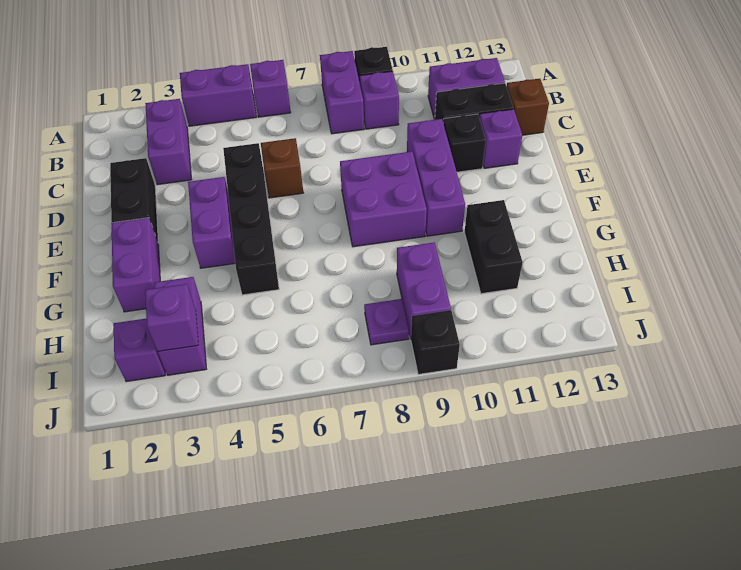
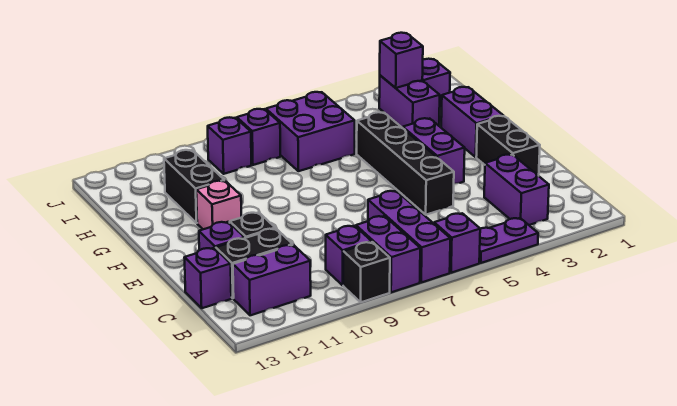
purple brick A4:A5 level 1 -> purple plate A4:A5 level 1
brown brick C13 level 1 -> purple brick C13 level 1
brown brick D6 level 1 -> none
purple brick D10:F10 level 1 -> purple brick A7:C7 level 1
purple brick E8:F9 level 1 -> purple brick H6:I7 level 1
none -> pink brick F11 level 1
purple brick H9:I9 level 1 -> purple brick I9 level 1
purple plate I8 level 1 -> purple brick I8 level 1
black brick J9 level 1 -> none

